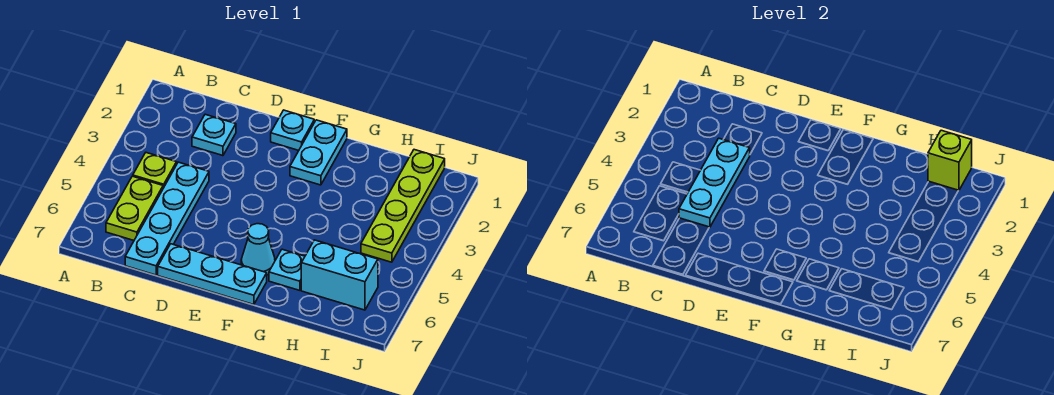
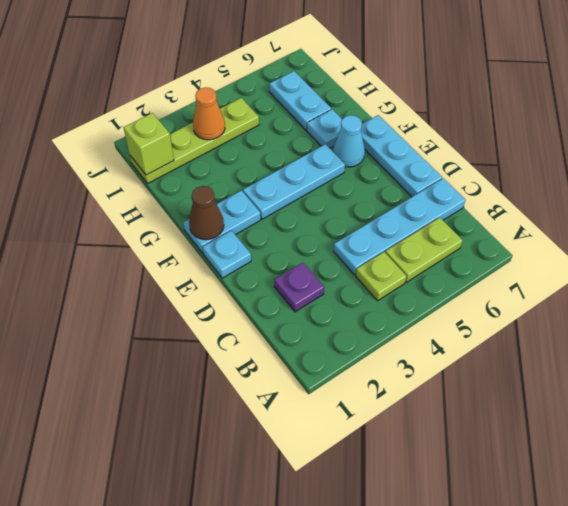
cyan plate C2 level 1 -> purple plate C2 level 1
cyan plate C3:C5 level 2 -> cyan plate F3:F5 level 1
none -> brown cone F1 level 2
cyan brick H6:I6 level 1 -> cyan plate H6:I6 level 1
none -> orange cone I3 level 2

